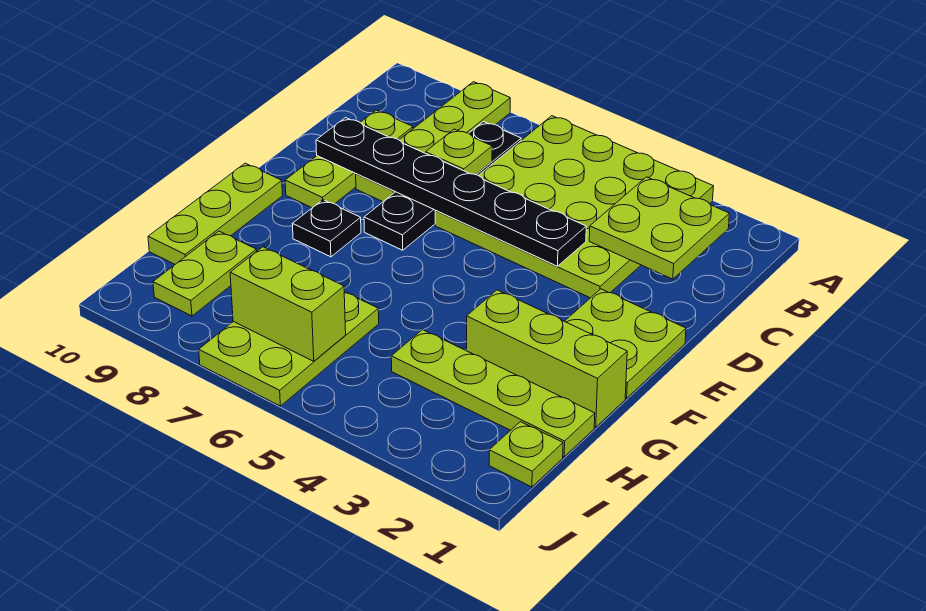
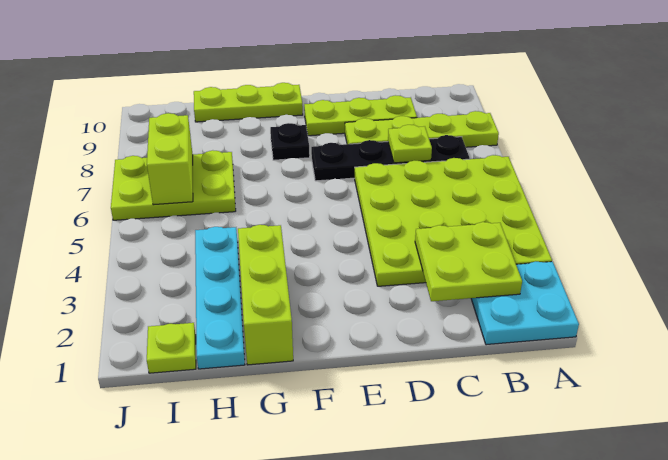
none -> cyan plate A1:B2 level 1
black plate D4:D9 level 2 -> none
lime plate E1:F2 level 1 -> none
lime plate H1:H4 level 1 -> cyan plate H1:H4 level 1
lime plate H9:I9 level 1 -> none

